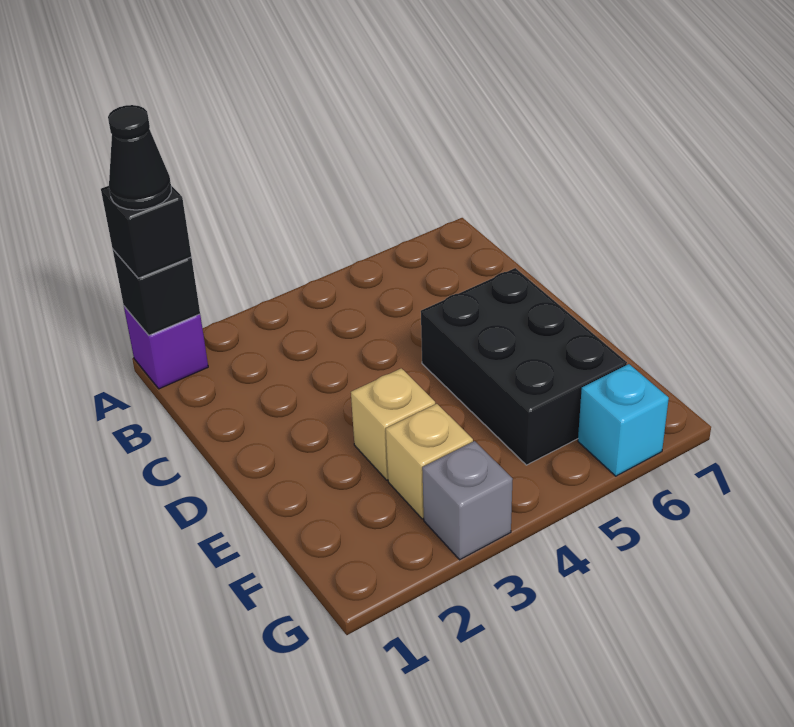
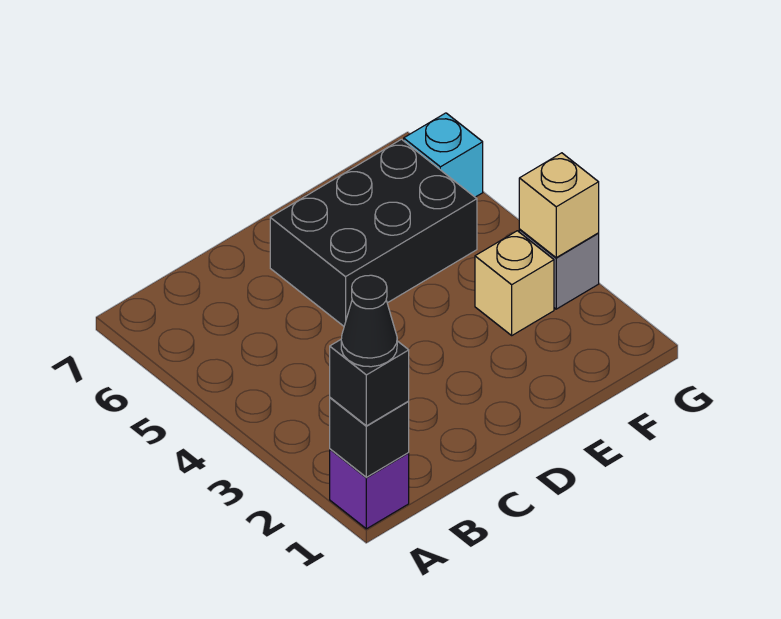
tan brick E3 level 1 -> tan brick G3 level 2

